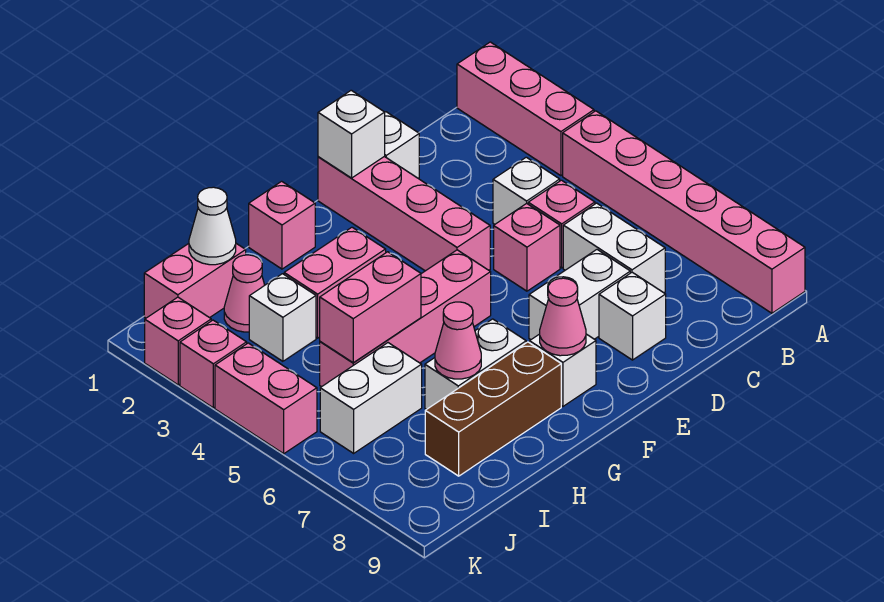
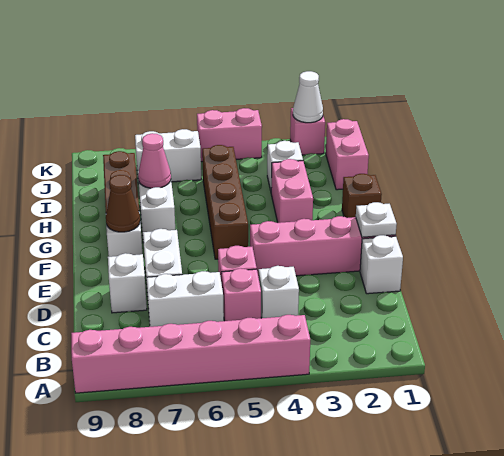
pink brick A1:A3 level 1 -> none
white brick E1 level 2 -> white plate E1 level 2
pink brick F5:I5 level 1 -> brown brick F5:I5 level 1
pink cone F8 level 2 -> brown cone F8 level 2
pink brick G1 level 1 -> brown brick G1 level 1
pink brick H5:I5 level 2 -> none
white cone I1 level 2 -> white cone K2 level 2
pink cone I2 level 1 -> none
white brick I6:J6 level 1 -> white brick J6:J7 level 1
pink brick K3 level 1 -> none

